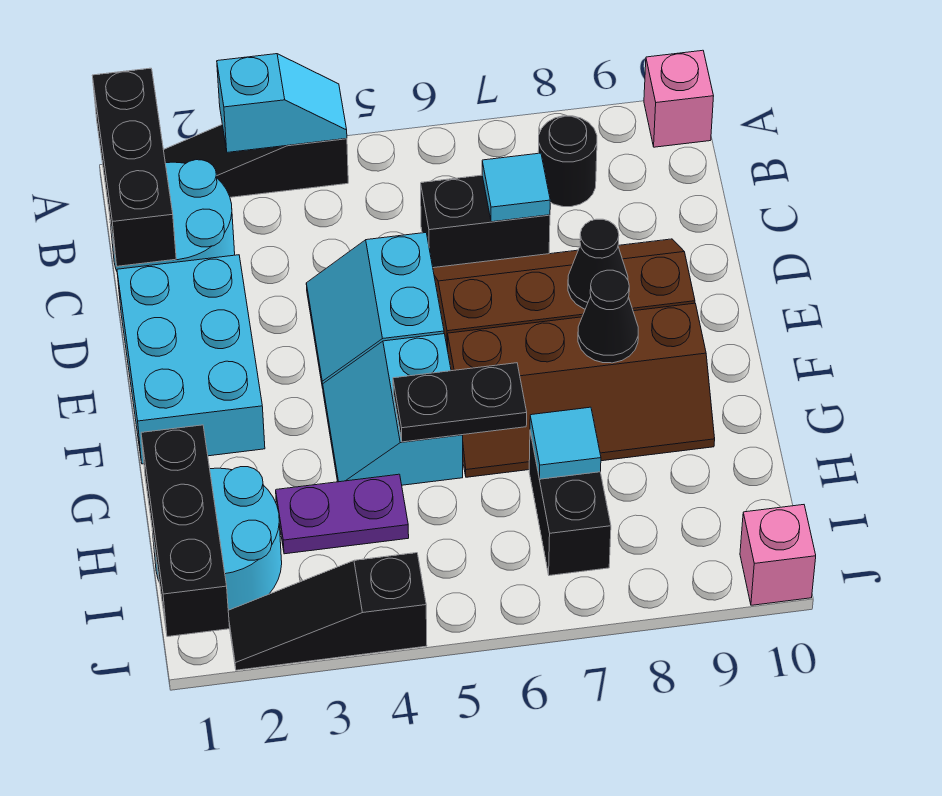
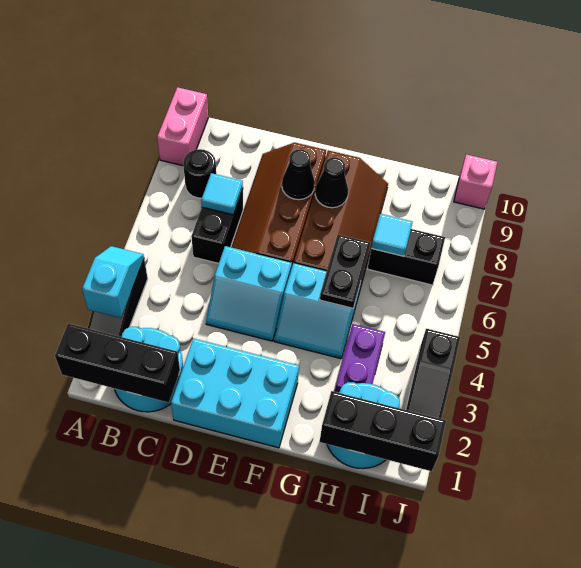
pink brick A10 level 1 -> pink brick A9:A10 level 1

